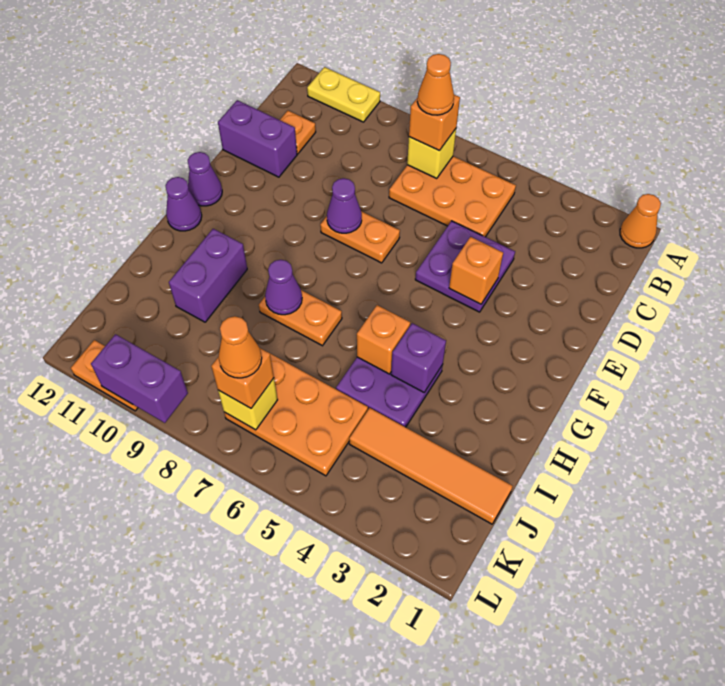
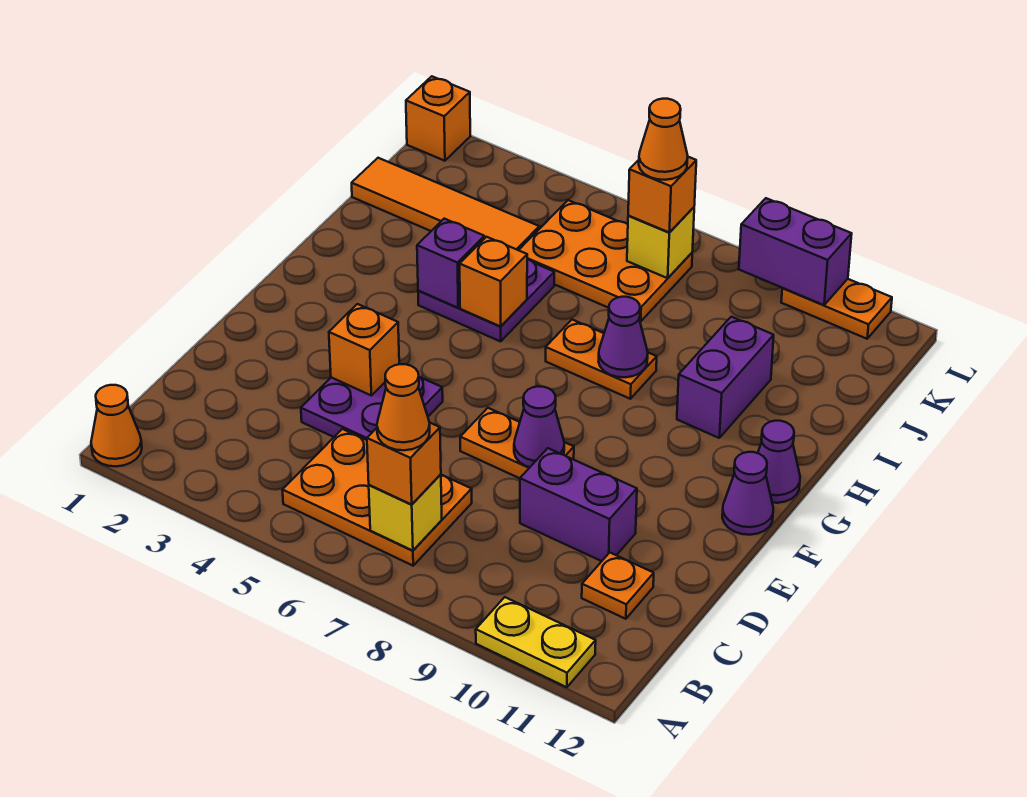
purple brick D11:D12 level 1 -> purple brick D9:D10 level 1
none -> orange brick L1 level 1

